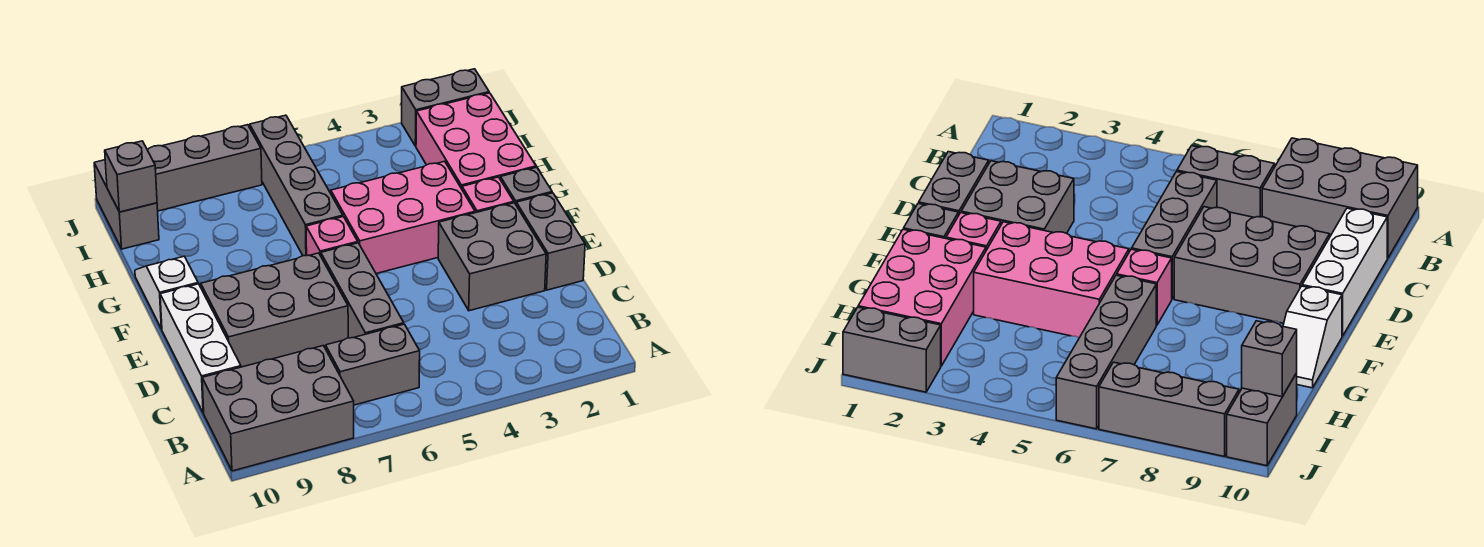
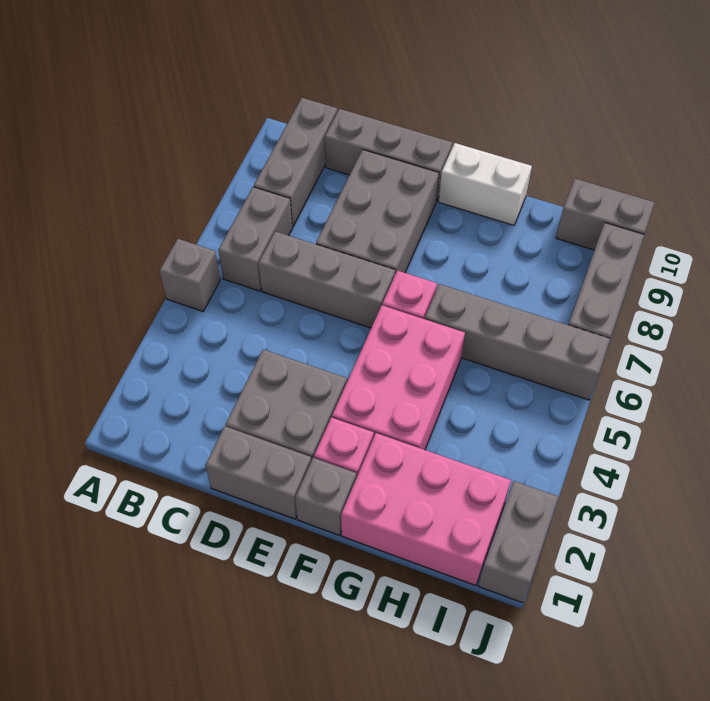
grey brick A8:B10 level 1 -> grey brick B8:B10 level 1
white brick C10:E10 level 1 -> grey brick C10:E10 level 1
white slope F10:G10 level 1 top F -> white brick F10:G10 level 1
grey brick I10 level 2 -> grey brick A5 level 1

